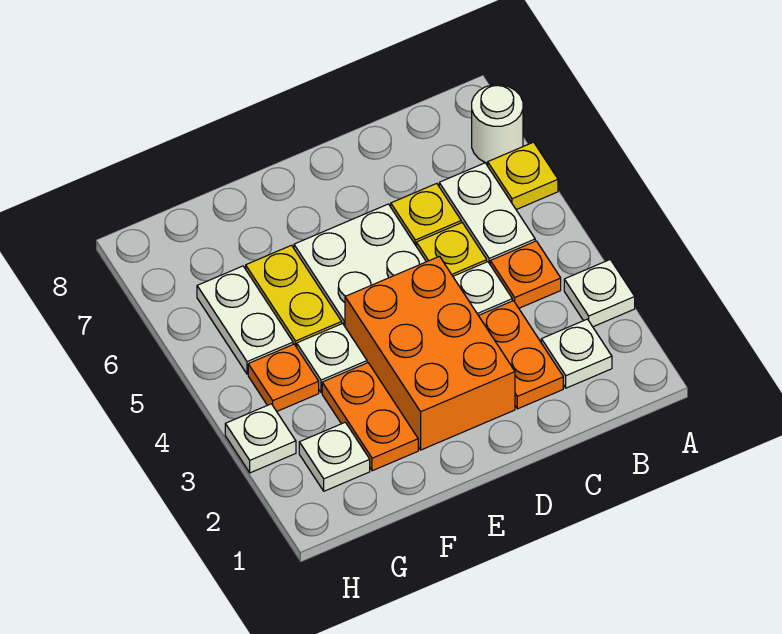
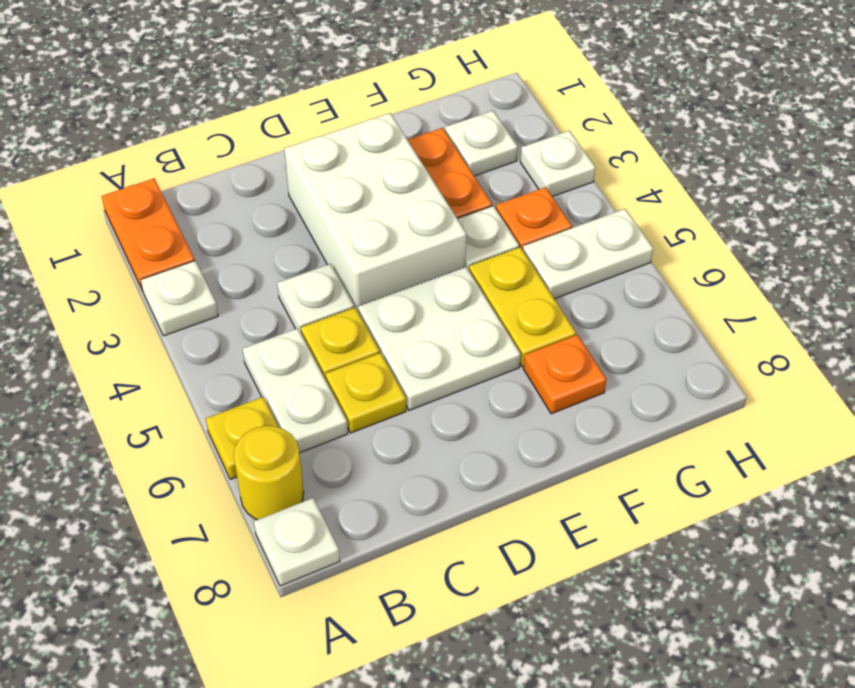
white round brick A7 level 1 -> yellow round brick A7 level 1
white plate B2 level 1 -> white plate A8 level 1
orange plate B4 level 1 -> orange plate F7 level 1
orange plate C2:C3 level 1 -> orange plate A1:A2 level 1
orange brick D2:E4 level 1 -> white brick D2:E4 level 1
white plate G5:G6 level 1 -> white plate G5:H5 level 1

